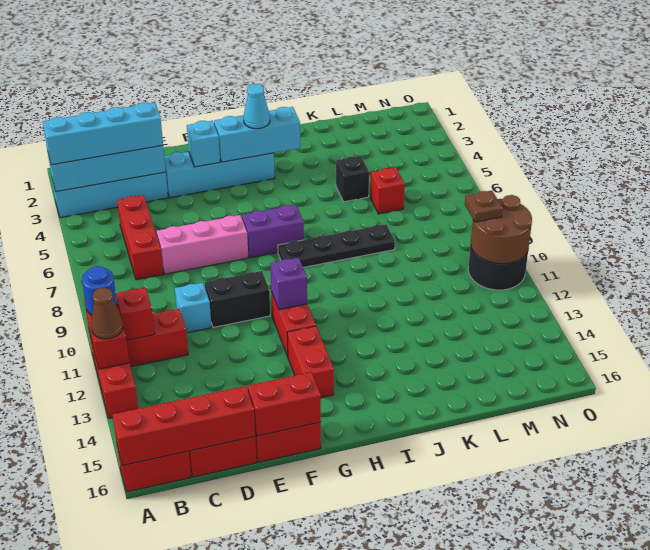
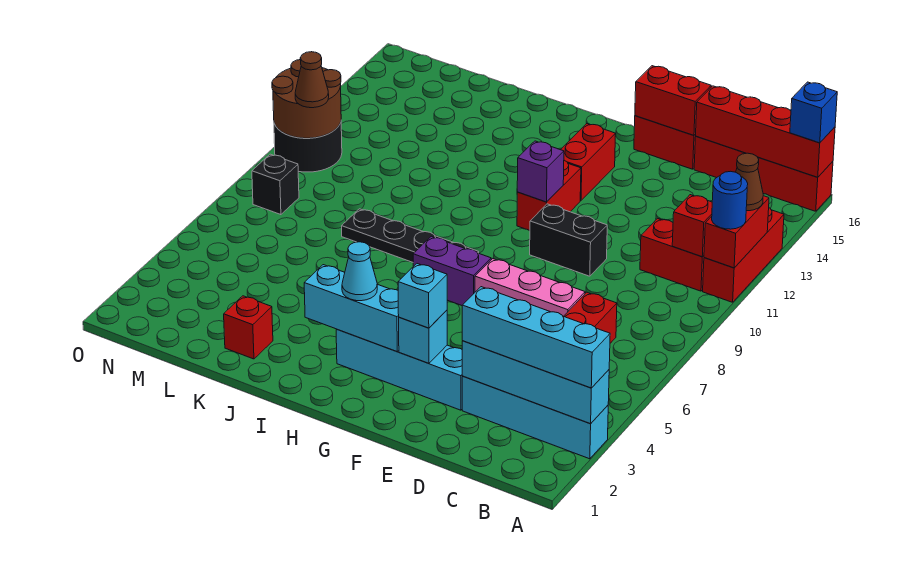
none -> blue brick A16 level 3
cyan brick D10 level 1 -> cyan brick F3 level 3
black brick K5 level 1 -> black brick N8 level 1
red brick L6 level 1 -> red brick K2 level 1
brown plate N10 level 3 -> brown cone N10 level 3

